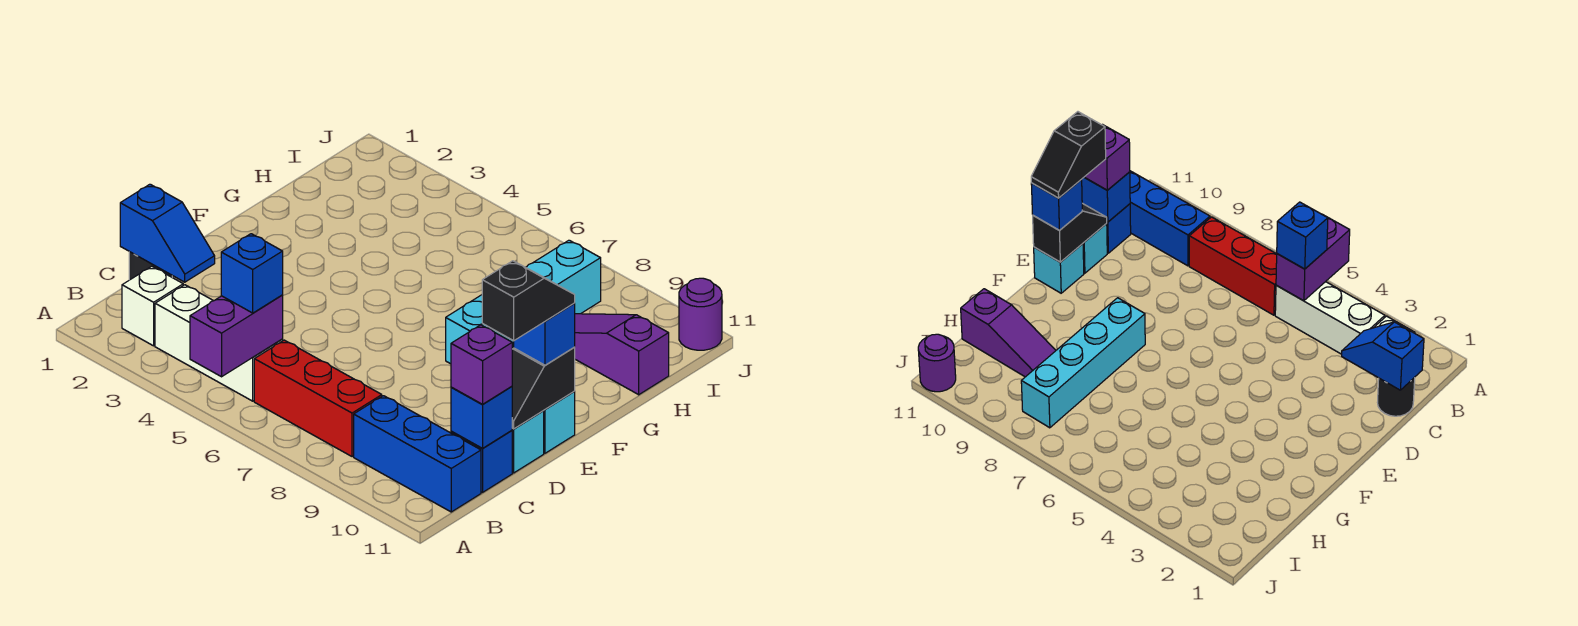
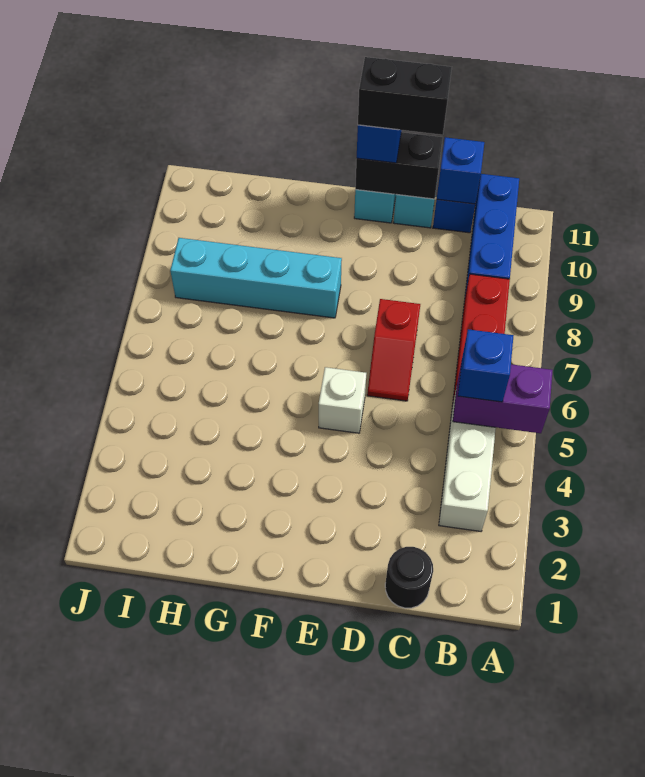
white brick B2 level 1 -> white brick E5 level 1
blue slope C1:C2 level 2 top 1 -> none
purple brick C11 level 3 -> none
none -> red slope D6:D7 level 1 top 7
black slope D11:E11 level 2 top E -> black brick D11:E11 level 2
black slope D11:E11 level 4 top D -> black brick D11:E11 level 4
purple slope H9:H11 level 1 top 11 -> none
purple round brick J11 level 1 -> none

